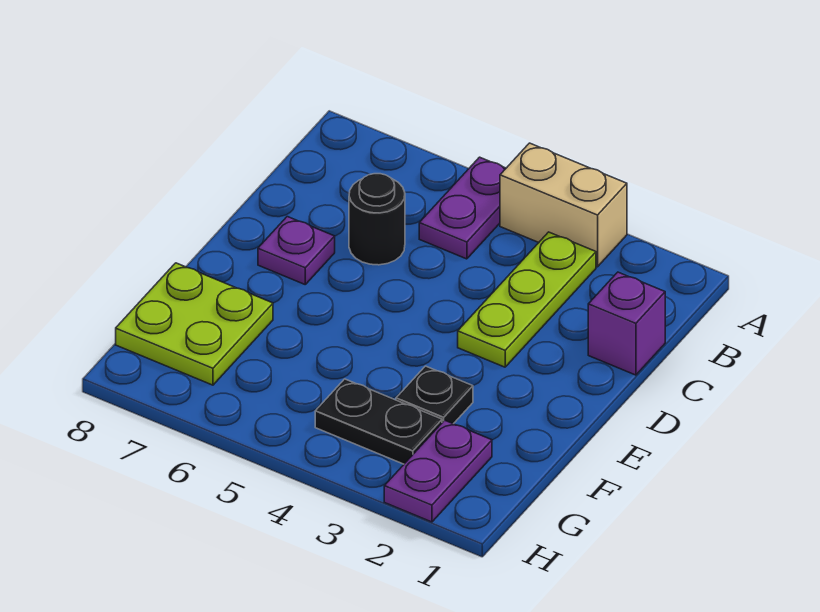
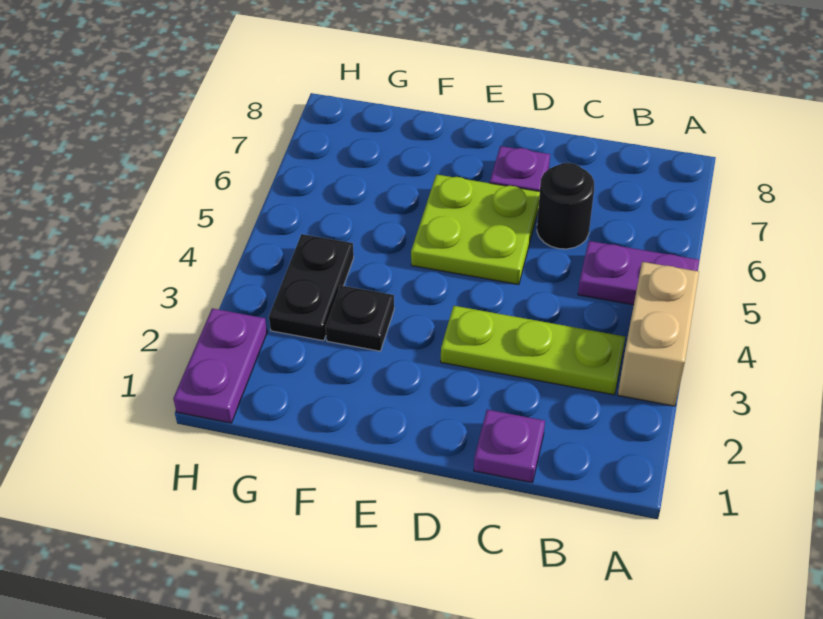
purple brick C1 level 1 -> purple plate C1 level 1
lime plate F7:G8 level 1 -> lime plate D5:E6 level 1
purple plate G2:H2 level 1 -> purple plate H1:H2 level 1

